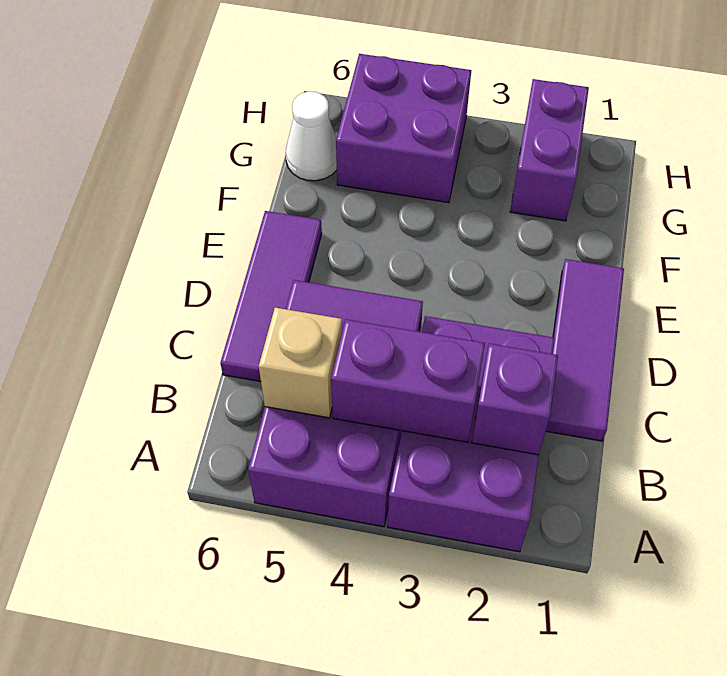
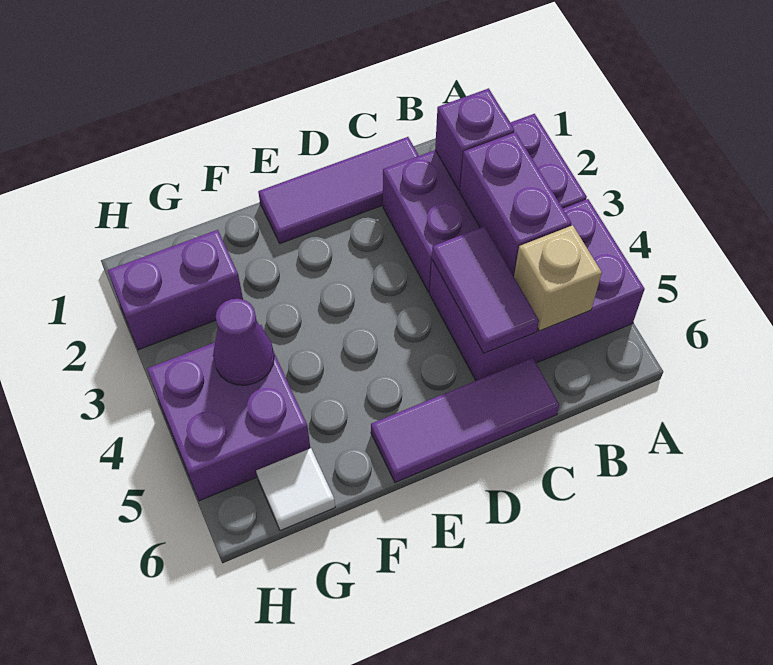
none -> purple cone G4 level 2
white cone G6 level 1 -> white tile G6 level 1

